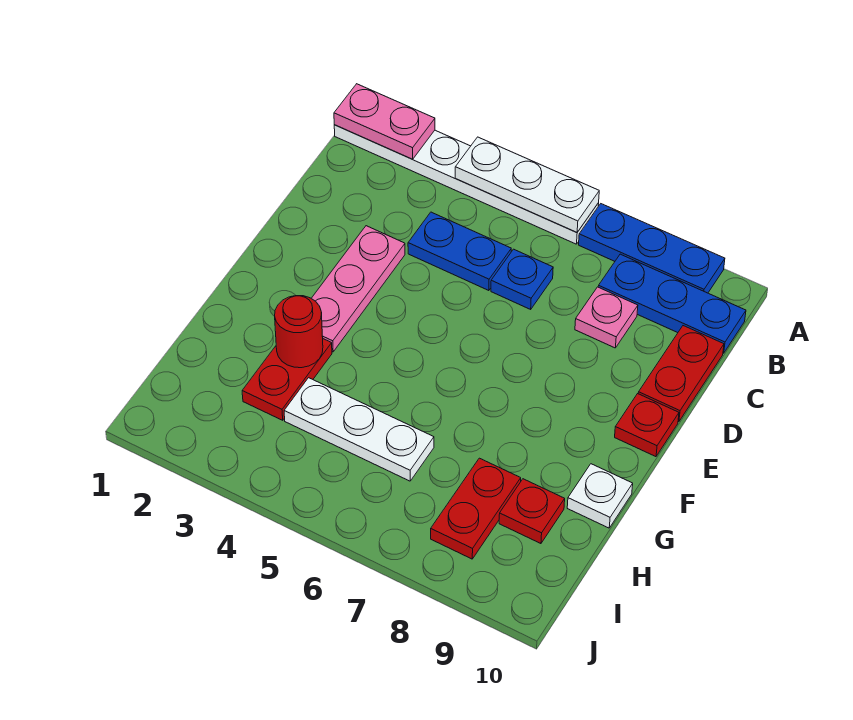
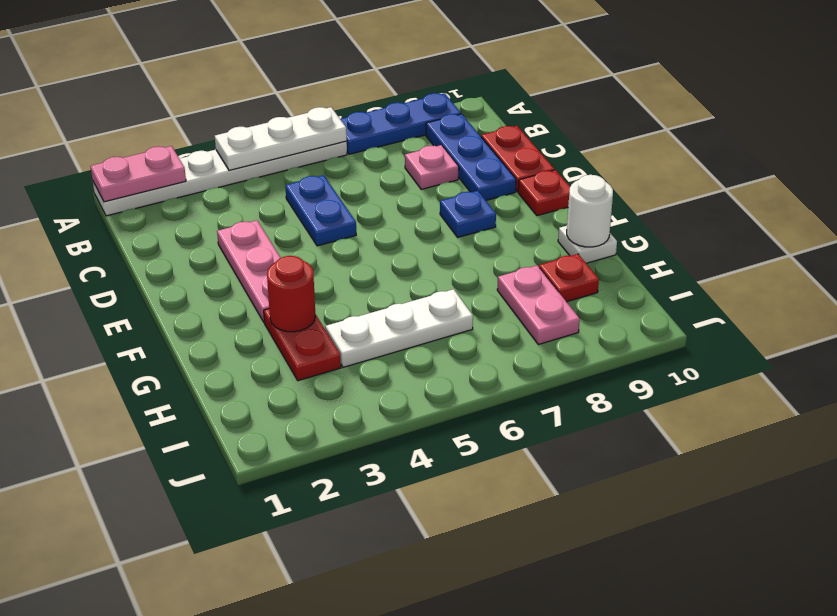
blue plate B8:B10 level 1 -> blue plate B9:D9 level 1
blue plate C4:C5 level 1 -> blue plate C5:D5 level 1
blue plate C6 level 1 -> blue plate E8 level 1
none -> white round brick G10 level 2
red plate H8:I8 level 1 -> pink plate H8:I8 level 1

